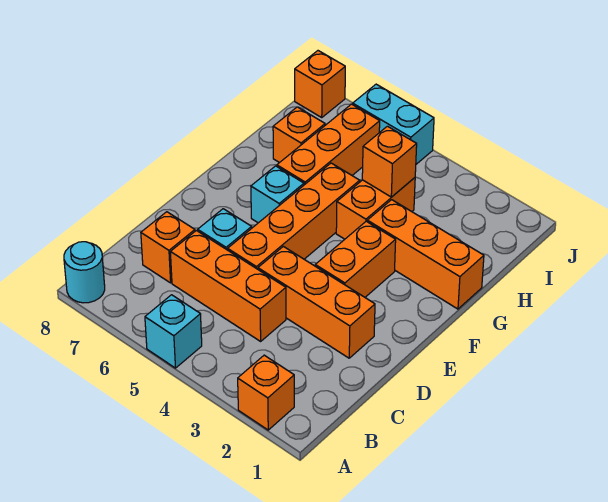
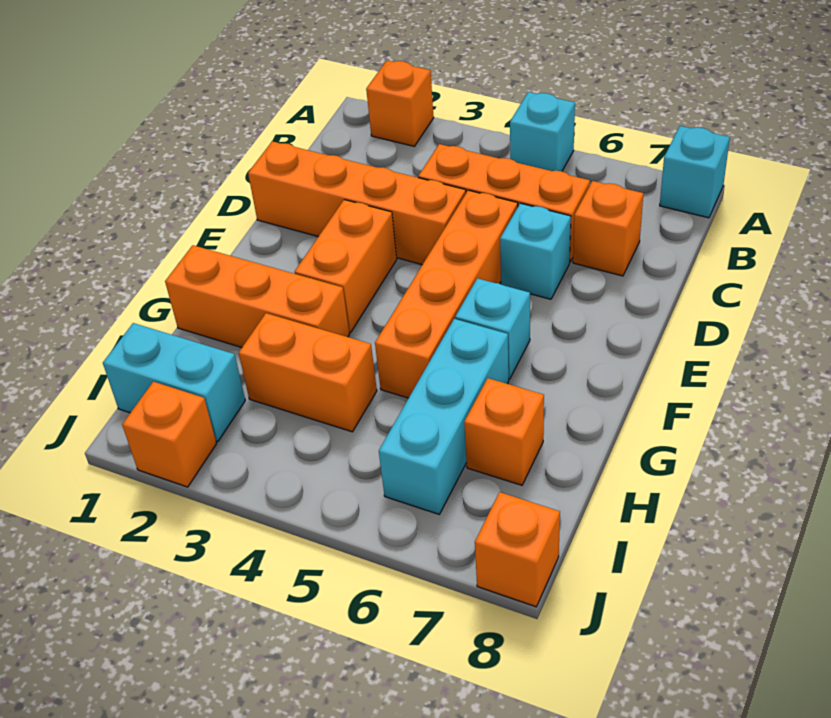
cyan round brick A8 level 1 -> cyan brick A8 level 1
orange brick D2:D4 level 1 -> orange brick D1:D4 level 1
orange brick G4:H4 level 1 -> orange brick H3:H4 level 1
orange brick G6:I6 level 1 -> cyan brick G6:I6 level 1
orange brick H4 level 2 -> orange brick J2 level 1
cyan brick J5:J6 level 1 -> cyan brick I1:I2 level 1

